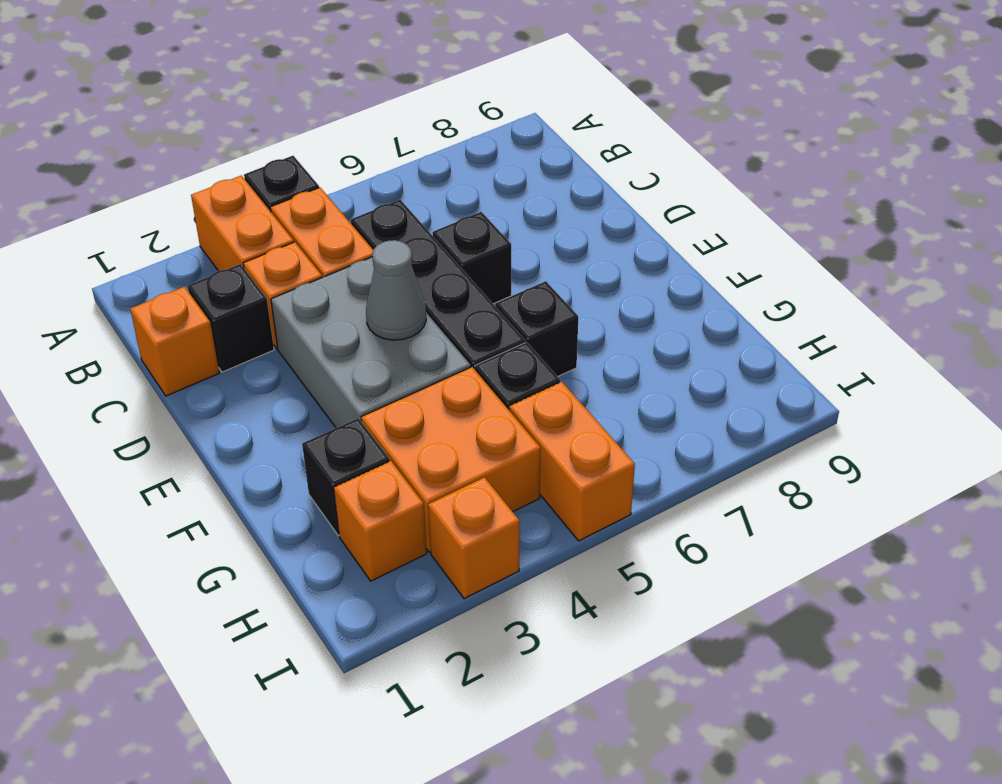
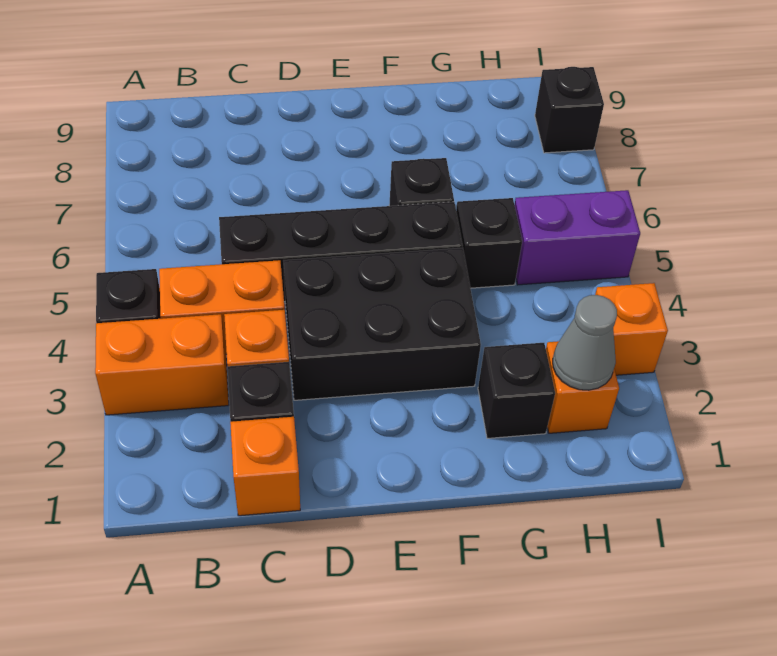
grey brick D3:F4 level 1 -> black brick D3:F4 level 1
black brick D6 level 1 -> black brick I8 level 1
grey cone E4 level 2 -> grey cone H2 level 2
orange brick G3:H4 level 1 -> none
orange brick H5:I5 level 1 -> purple brick H5:I5 level 1

